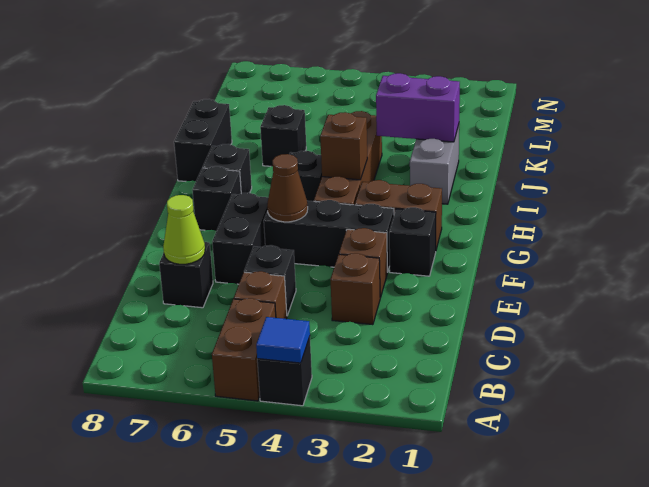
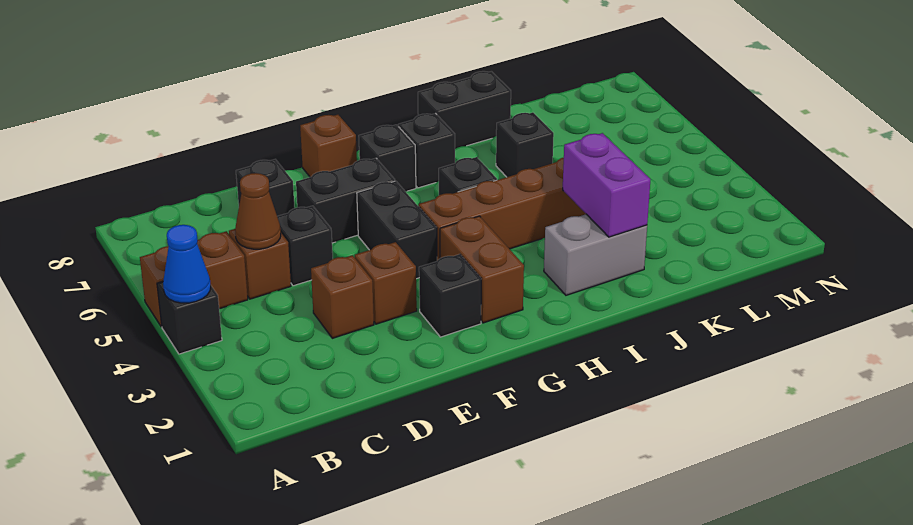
blue tile A4 level 2 -> blue cone A4 level 2
lime cone D7 level 2 -> none
black brick F3:F5 level 1 -> black brick F4:F5 level 1
brown cone F5 level 2 -> brown cone C5 level 2
brown brick H4 level 2 -> brown brick F8 level 1

